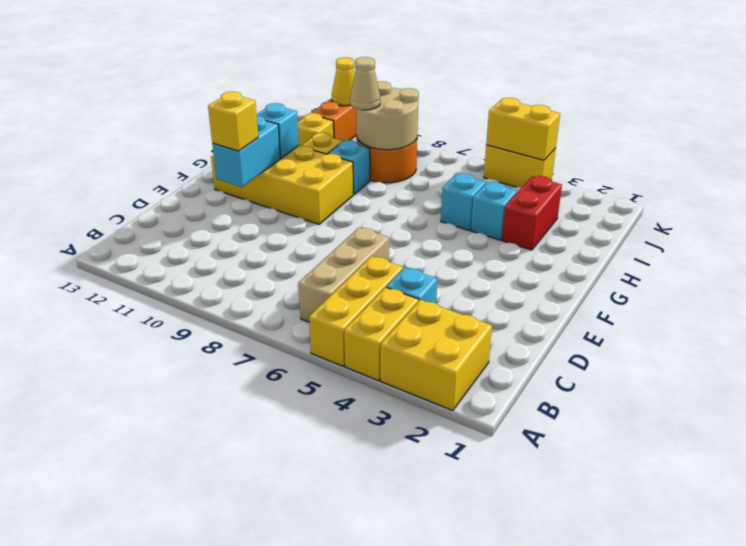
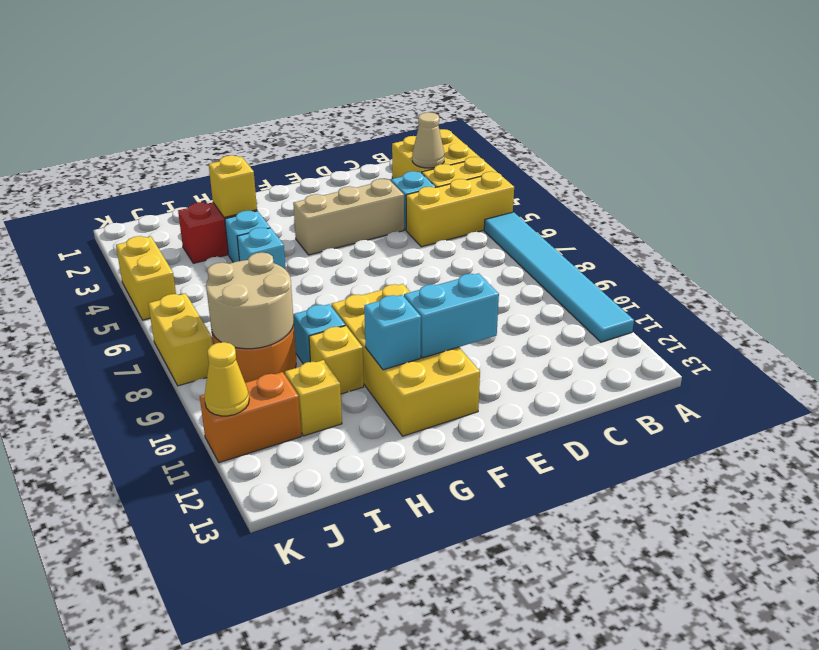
none -> cyan tile A6:A11 level 1
tan brick B6:D6 level 1 -> tan brick D4:F4 level 1
yellow brick E11 level 3 -> yellow brick H3 level 2
tan cone I9 level 3 -> tan cone B3 level 2
yellow brick K4:K5 level 2 -> yellow brick K7:K8 level 1

